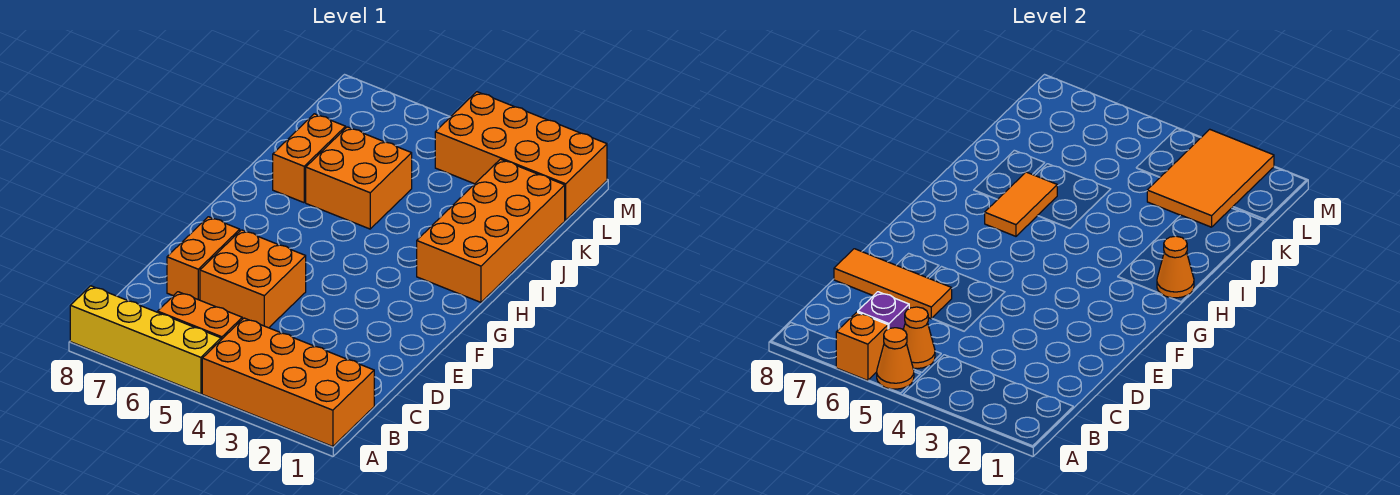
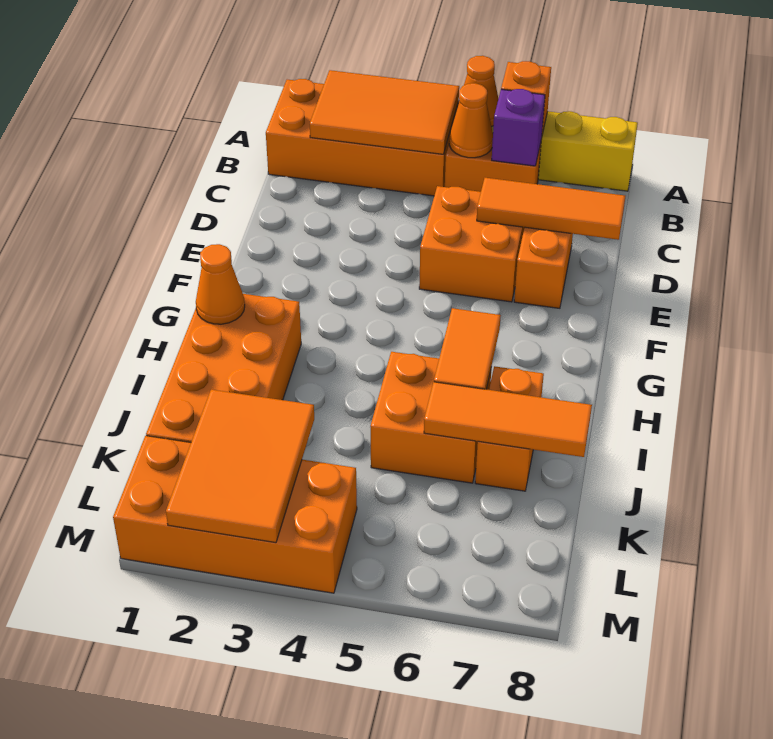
none -> orange tile A2:B4 level 2
none -> orange tile J6:J8 level 2

